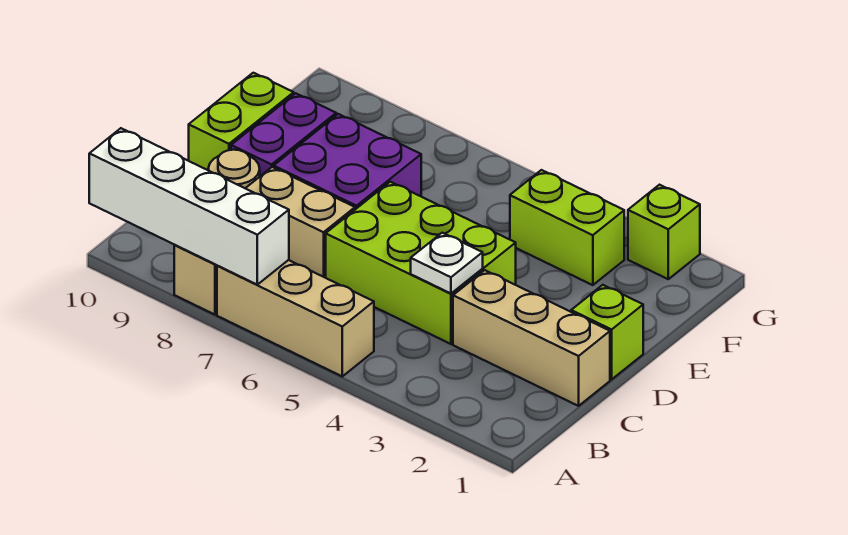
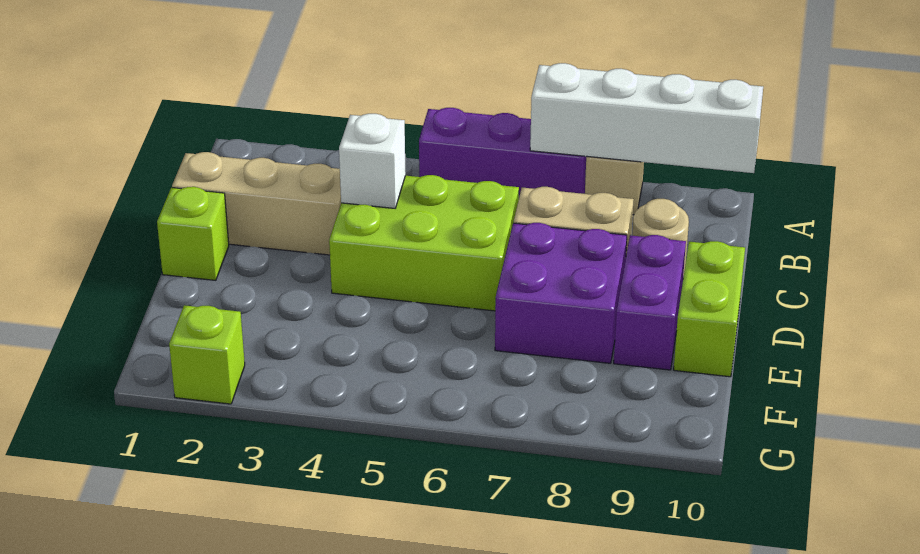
tan brick A5:A7 level 1 -> purple brick A5:A7 level 1
white plate C4 level 2 -> white brick C4 level 2
lime brick F3:F4 level 1 -> none

